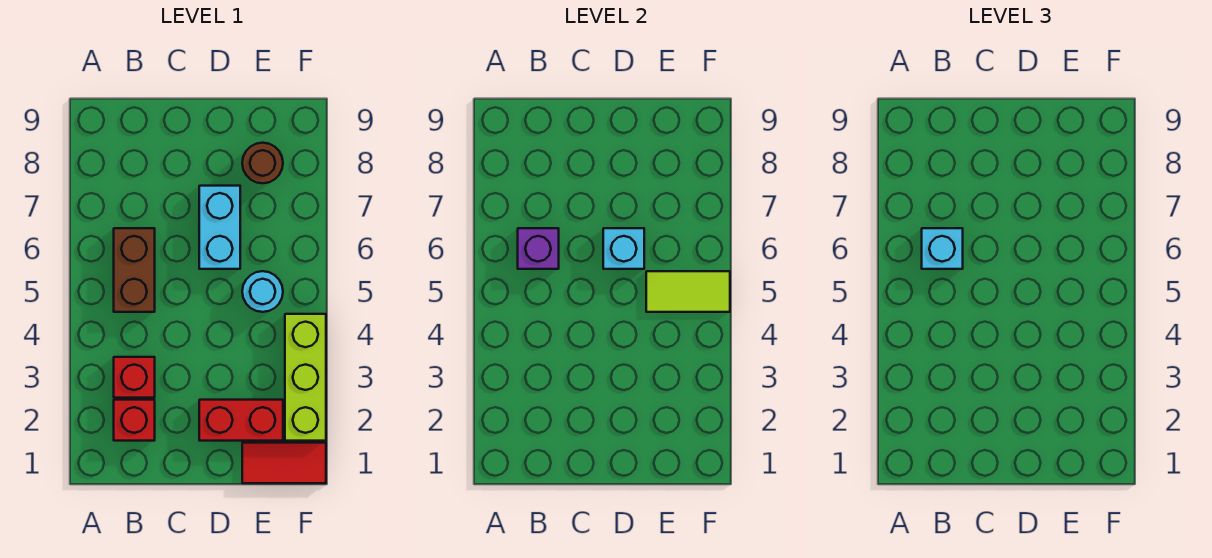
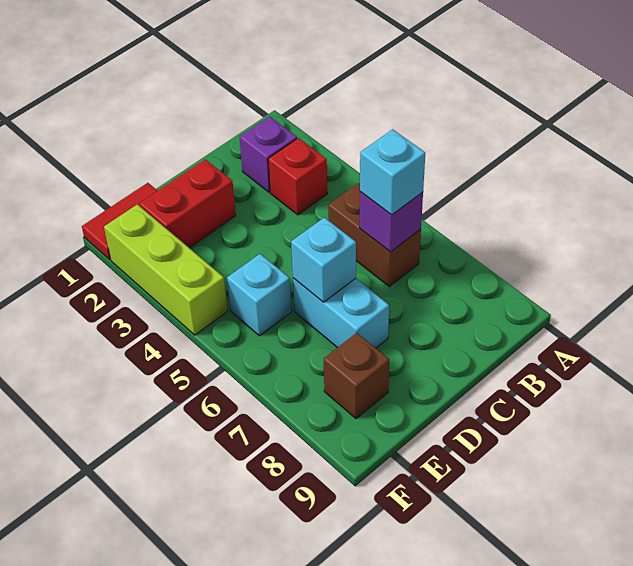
red brick B2 level 1 -> purple brick B2 level 1
cyan round brick E5 level 1 -> cyan brick E5 level 1
lime tile E5:F5 level 2 -> none
brown round brick E8 level 1 -> brown brick E8 level 1

